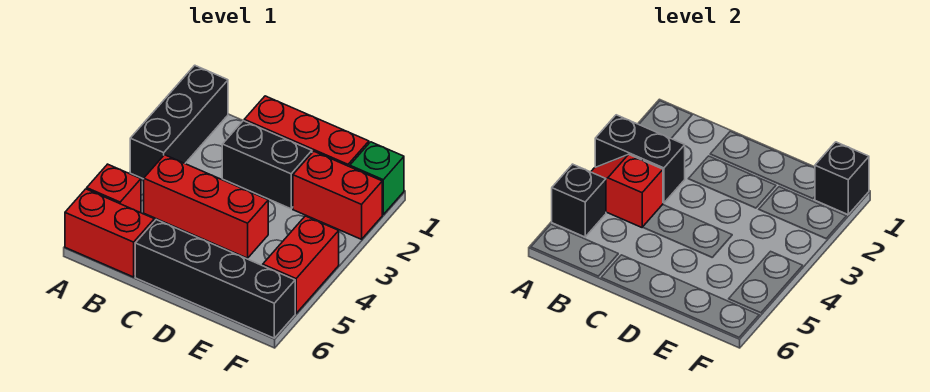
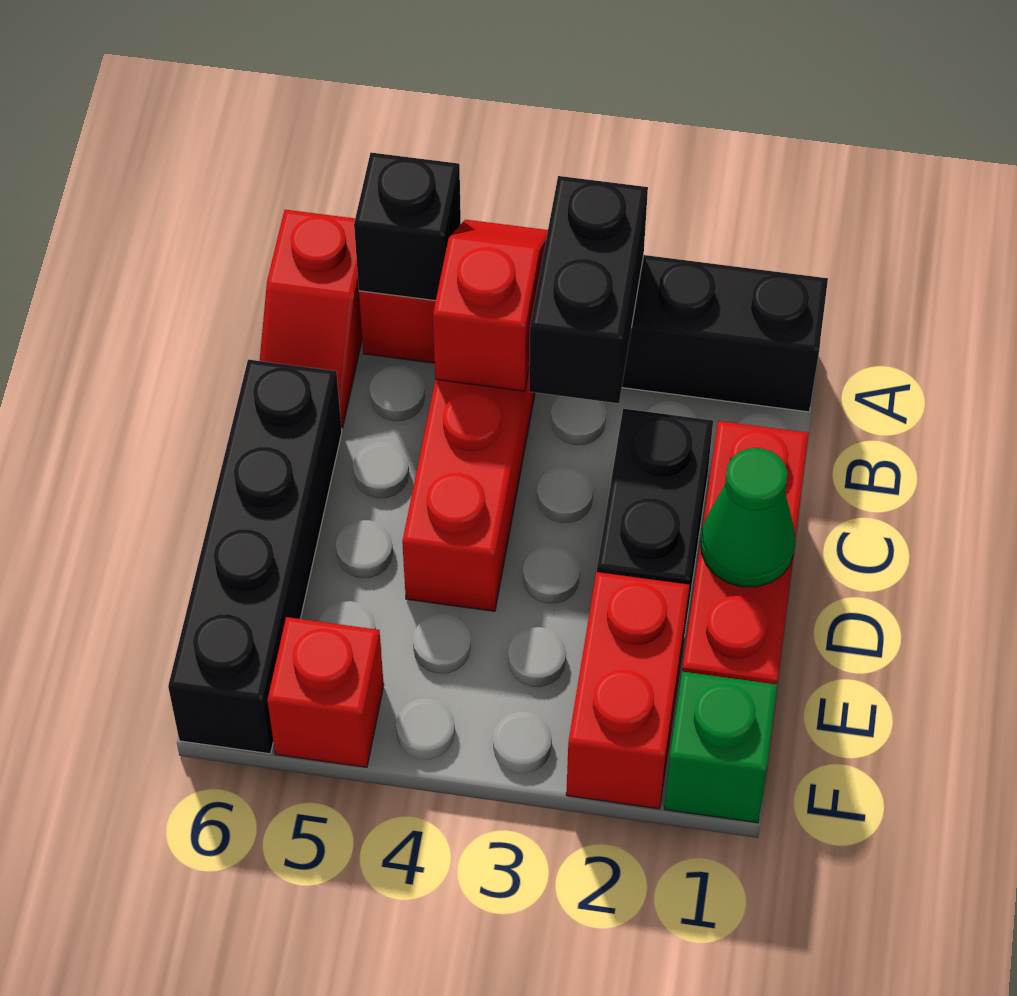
red brick A6:B6 level 1 -> red slope A6:B6 level 1 top A
none -> green cone D1 level 2
black brick F1 level 2 -> none
red brick F4:F5 level 1 -> red brick F5 level 1

